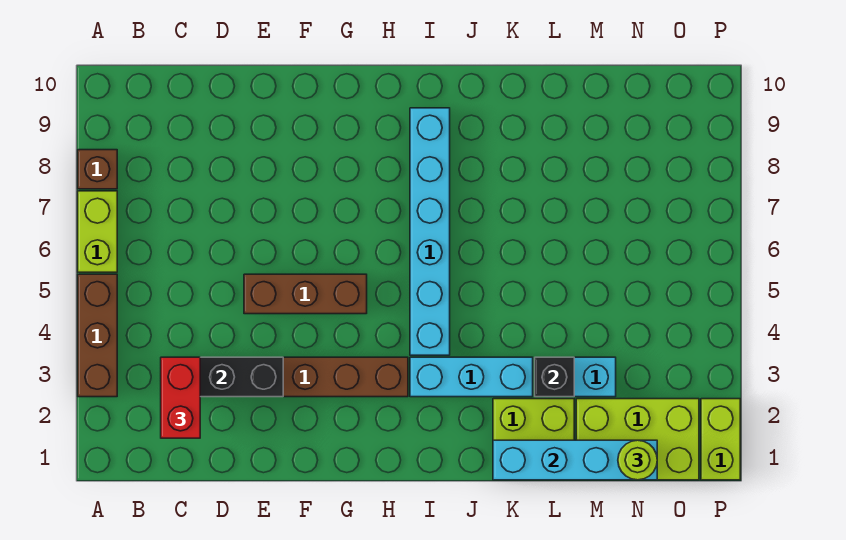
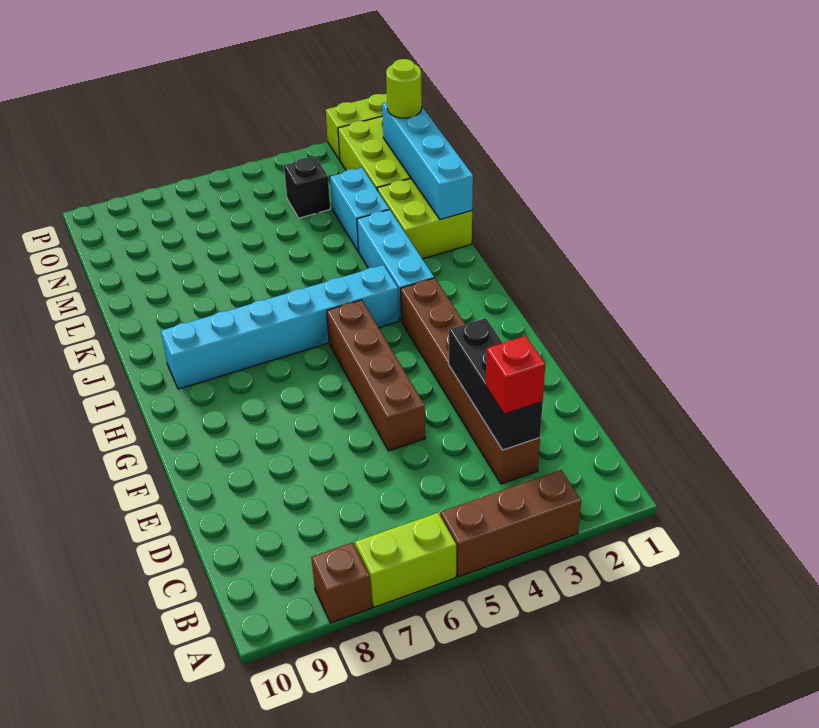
red brick C2:C3 level 3 -> red brick C3 level 3
brown brick E5:G5 level 1 -> brown brick E5:H5 level 1
black brick L3 level 2 -> black brick N4 level 1

